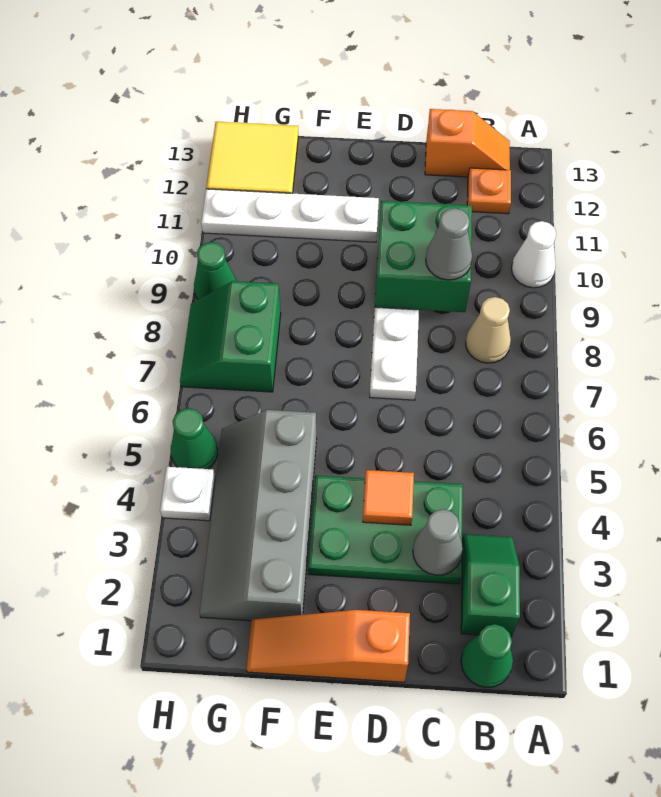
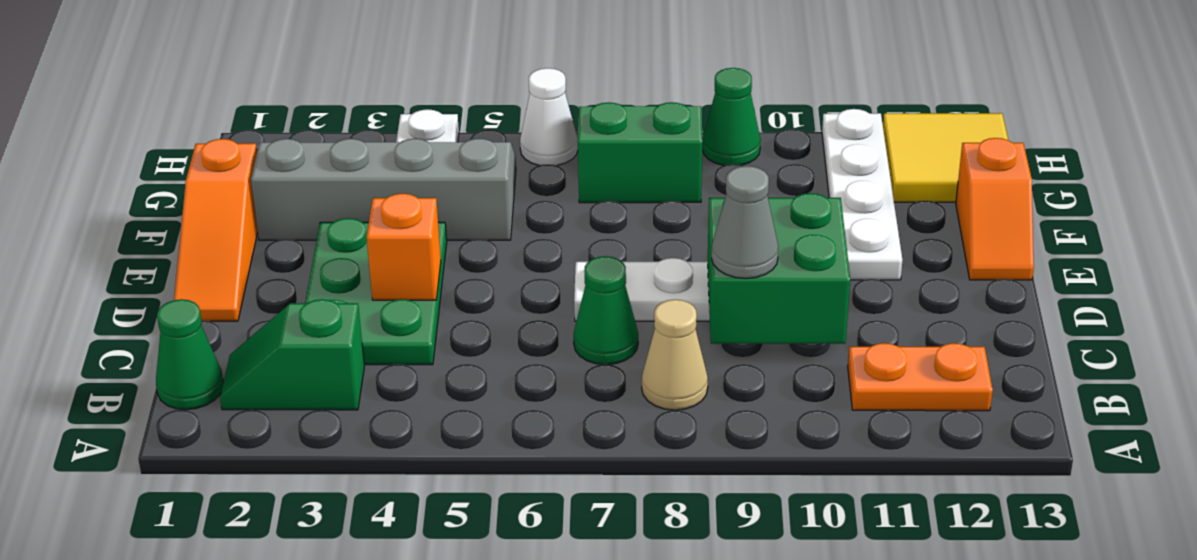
white cone A10 level 1 -> white cone H6 level 1
green slope B2:B3 level 1 top 2 -> green slope B2:B3 level 1 top 3
orange plate B12 level 1 -> orange plate B11:B12 level 1
orange slope B13:C13 level 1 top C -> orange slope E13:F13 level 1 top F
grey cone C3 level 2 -> none
orange slope D1:F1 level 1 top D -> orange slope D1:F1 level 1 top F
orange tile D4 level 2 -> orange brick D4 level 2
green cone H5 level 1 -> green cone C7 level 1

